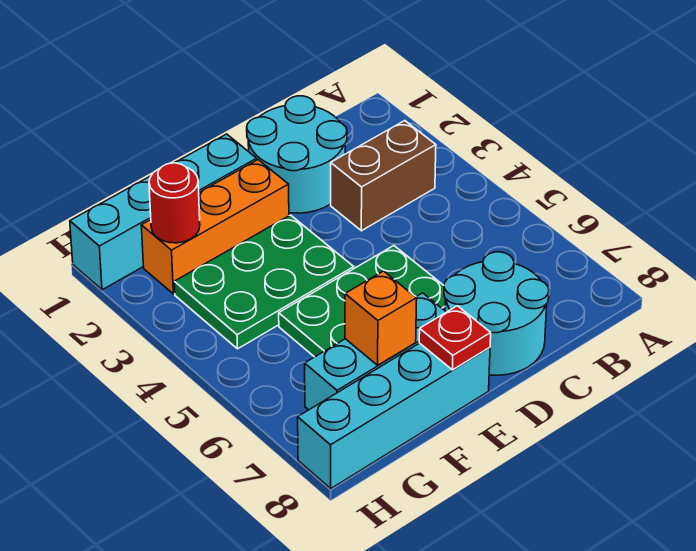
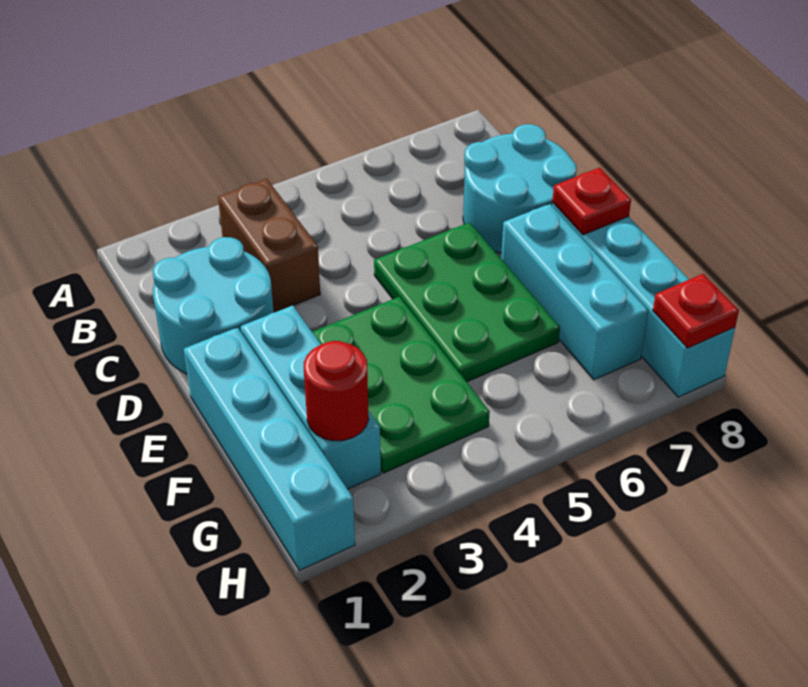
orange brick E2:G2 level 1 -> cyan brick E2:G2 level 1
orange brick F7 level 2 -> none
none -> red plate H8 level 2

